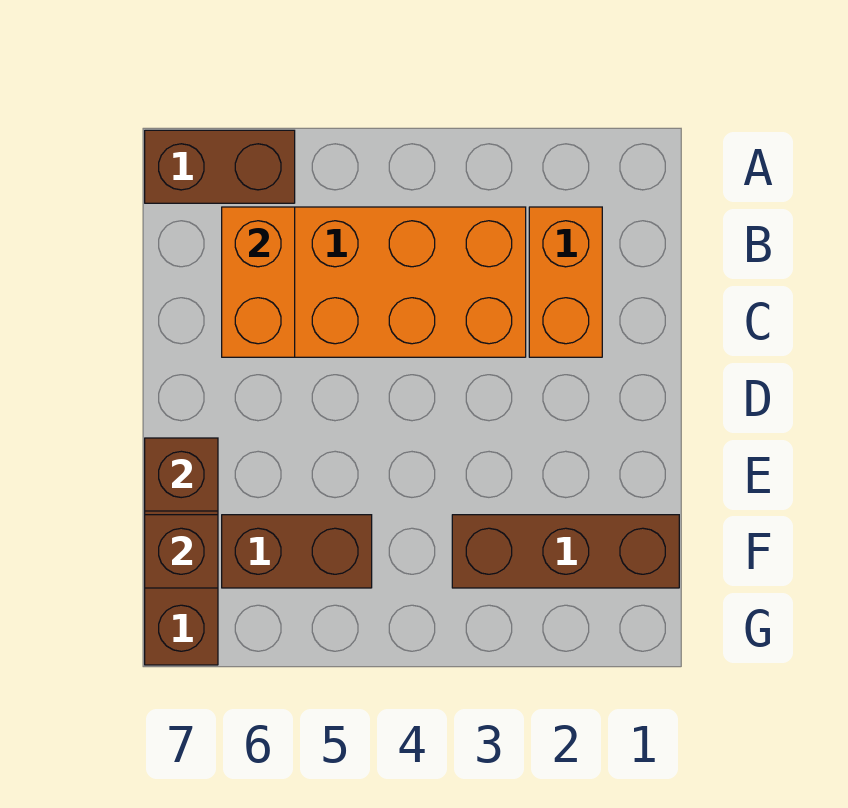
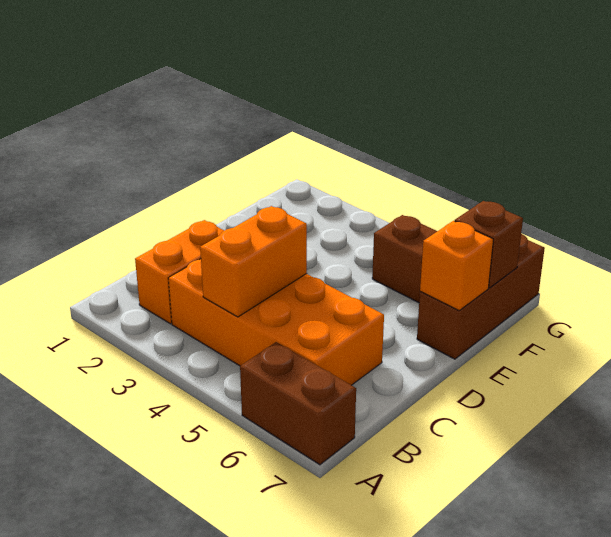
orange brick B6:C6 level 2 -> orange brick B4:C4 level 2
brown brick E7 level 2 -> orange brick E7 level 2
brown brick F1:F3 level 1 -> none

